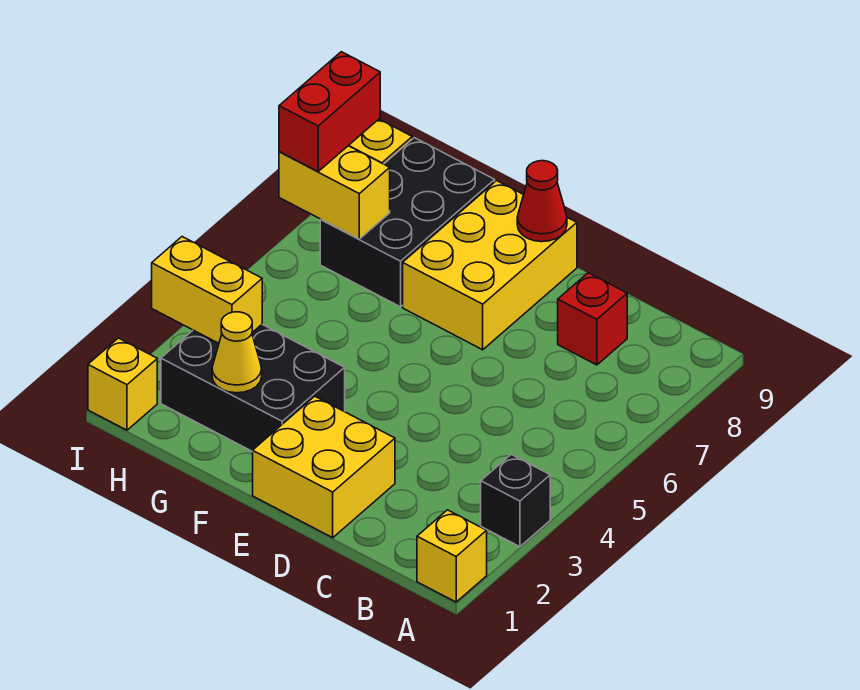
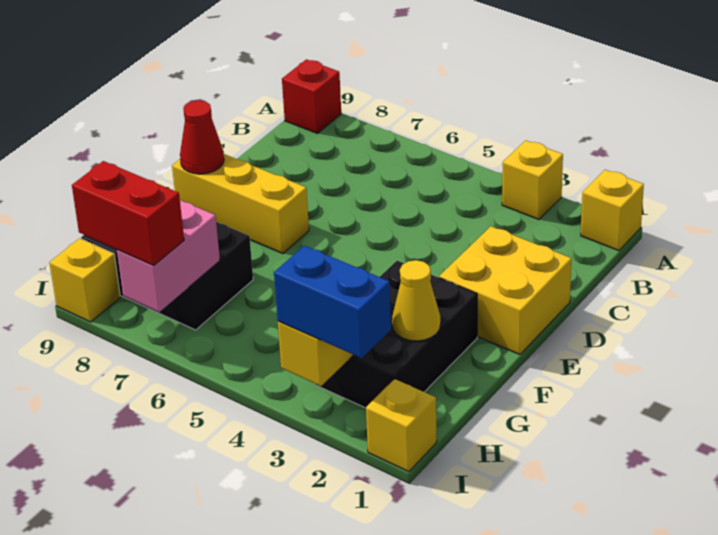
black brick A3 level 1 -> yellow brick A3 level 1
red brick C8 level 1 -> red brick A9 level 1
yellow brick E7:F9 level 1 -> yellow brick E7:E9 level 1
yellow brick H7:I7 level 2 -> pink brick H7:I7 level 2
none -> blue brick I2:I3 level 3

